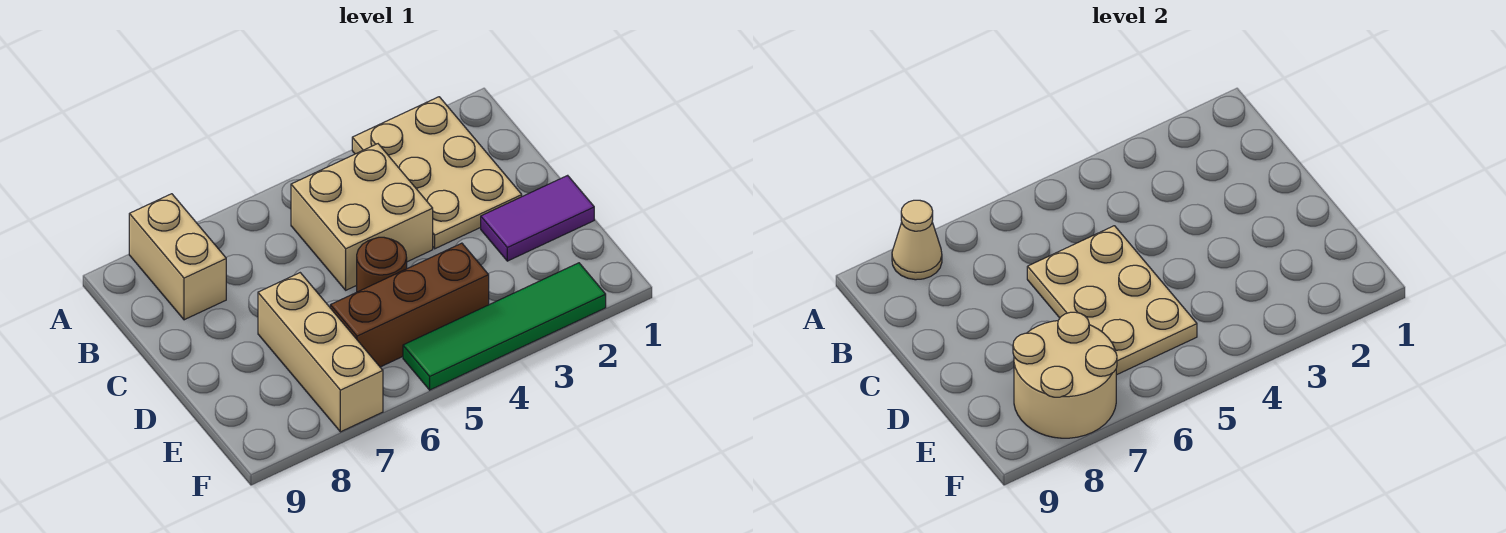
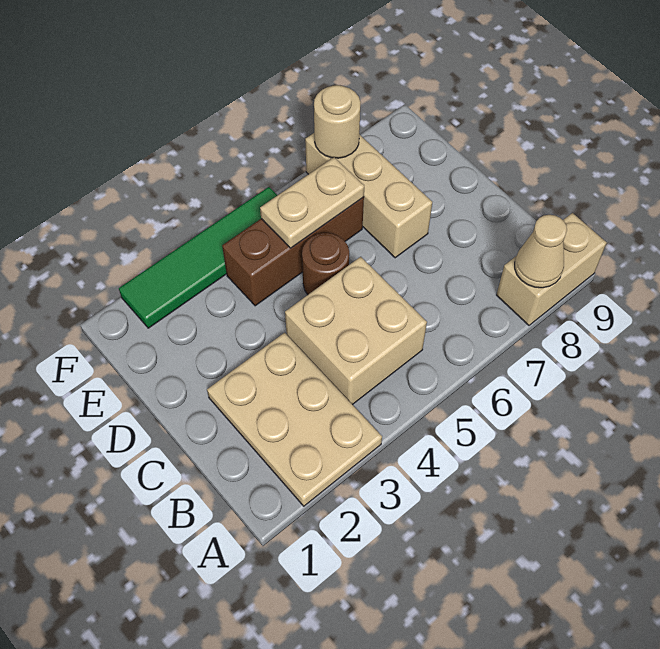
tan brick A8:B8 level 1 -> tan brick A8:A9 level 1
tan plate C5:E6 level 2 -> tan plate E5:E6 level 2
purple tile D1:D2 level 1 -> none
tan round brick E7:F8 level 2 -> tan round brick F7 level 2

